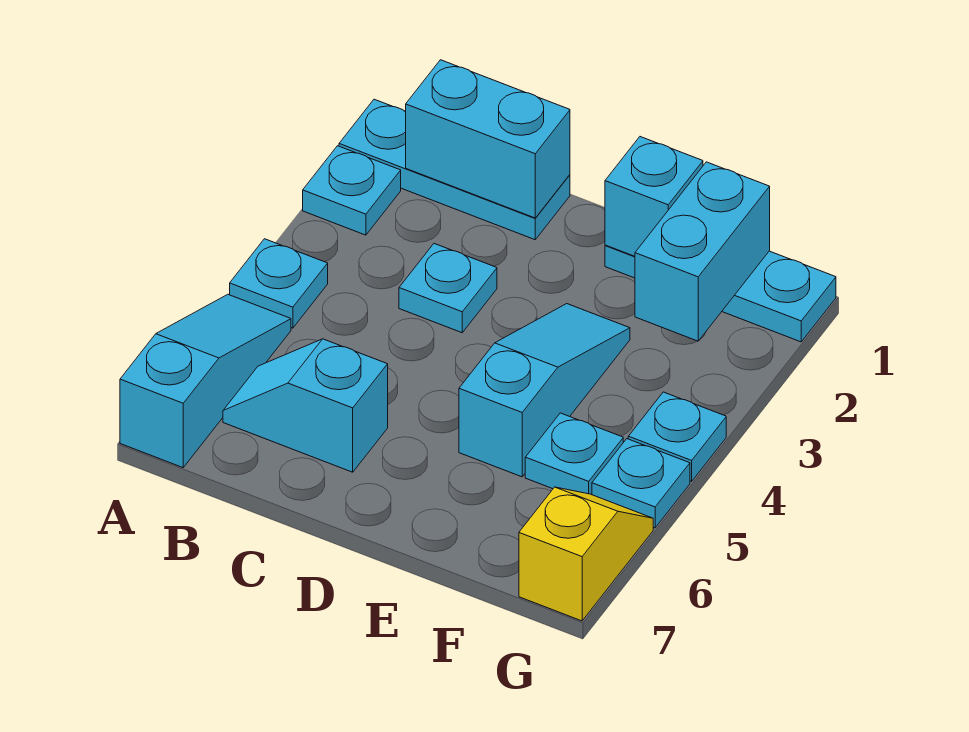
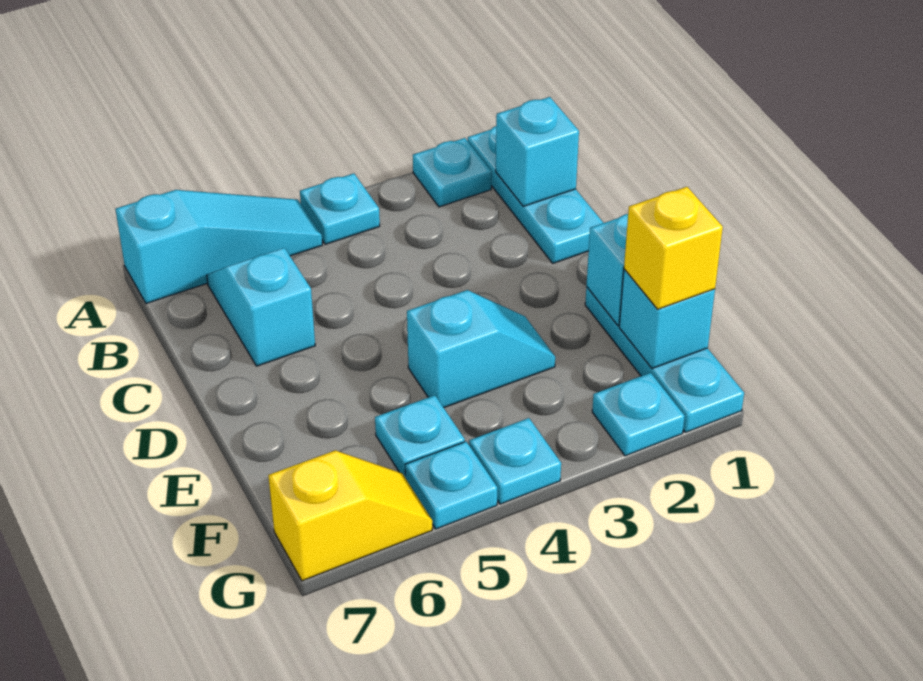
cyan brick B1:C1 level 2 -> cyan brick B1 level 2
cyan plate C3 level 1 -> cyan plate G2 level 1
cyan slope E3:E5 level 1 top 5 -> cyan slope E3:E4 level 1 top 4
cyan brick F1:F2 level 2 -> cyan brick F1 level 2
none -> yellow brick F1 level 3

